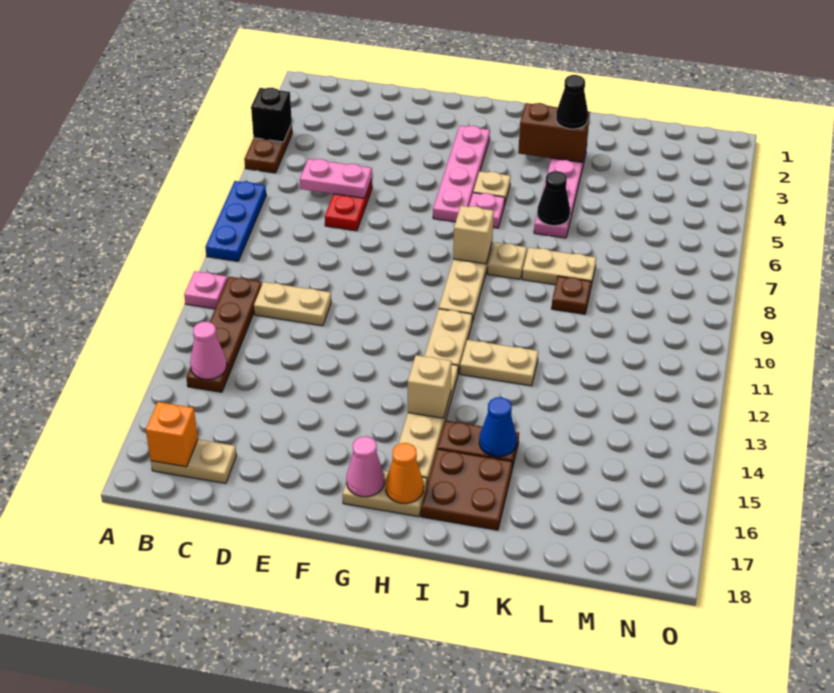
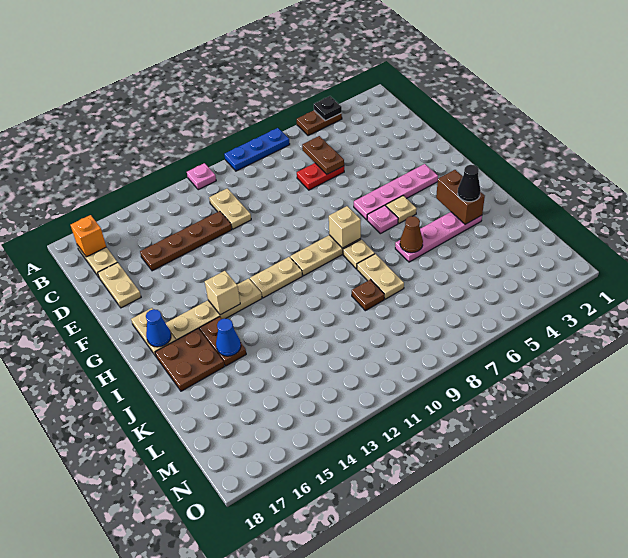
black brick A4 level 2 -> black plate A4 level 2
brown plate B11:B14 level 1 -> brown plate D12:D15 level 1
pink cone B14 level 2 -> none
pink plate C6:D6 level 2 -> brown plate C6:D6 level 2
pink cone G17 level 2 -> none
orange cone H17 level 2 -> blue cone H17 level 2
tan plate I12:J12 level 1 -> tan plate D17:E17 level 1
black cone J6 level 2 -> brown cone J6 level 2

